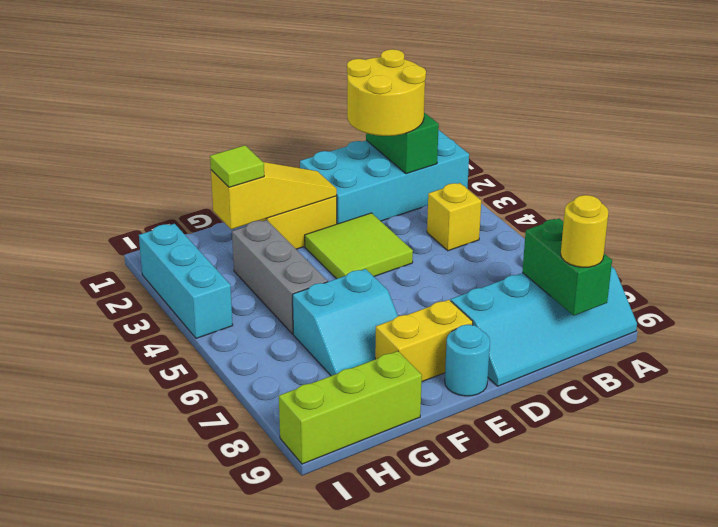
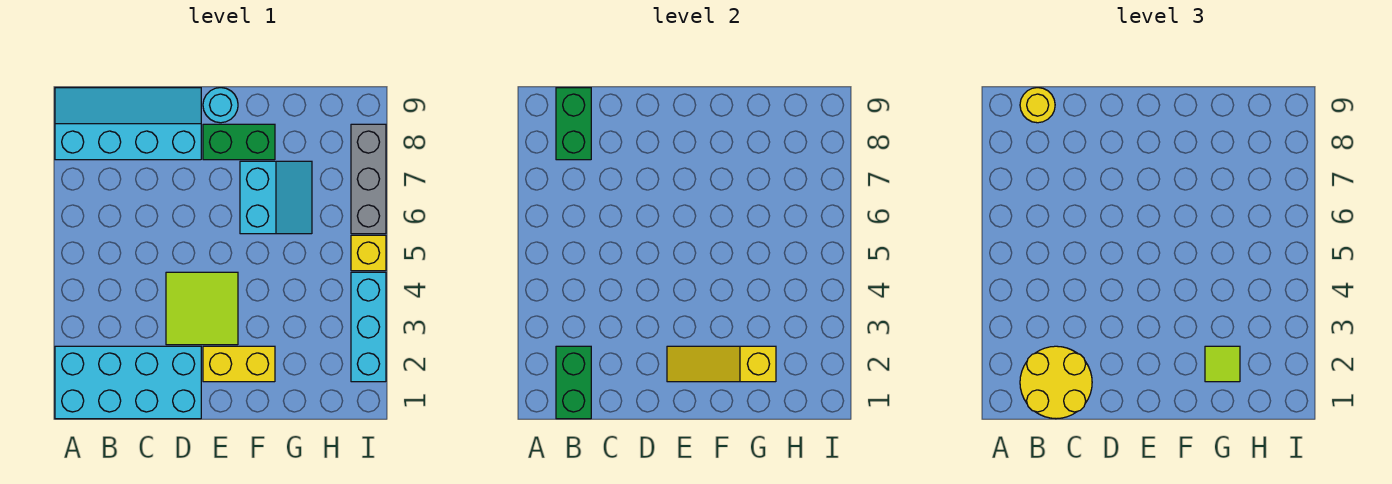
yellow brick B4 level 1 -> yellow brick I5 level 1
yellow brick E8:F8 level 1 -> green brick E8:F8 level 1
cyan slope F6:G7 level 1 top 6 -> cyan slope F6:G7 level 1 top F
grey brick G3:G5 level 1 -> grey brick I6:I8 level 1
lime brick G9:I9 level 1 -> none

